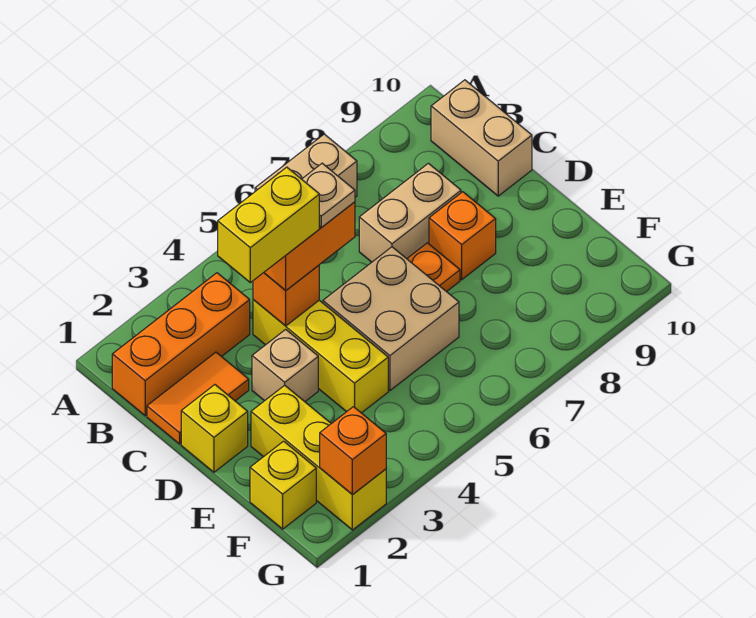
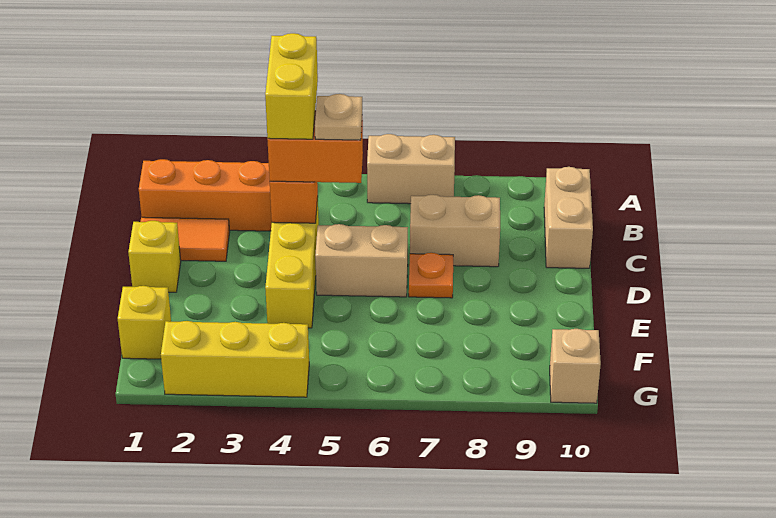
yellow brick C3:C4 level 4 -> yellow brick B4:C4 level 4
tan brick D3 level 1 -> tan brick G10 level 1
tan brick D5:E6 level 1 -> tan brick D5:D6 level 1
orange brick D8 level 1 -> none
yellow brick E2:G2 level 1 -> yellow brick G2:G4 level 1
orange brick G2 level 2 -> none

